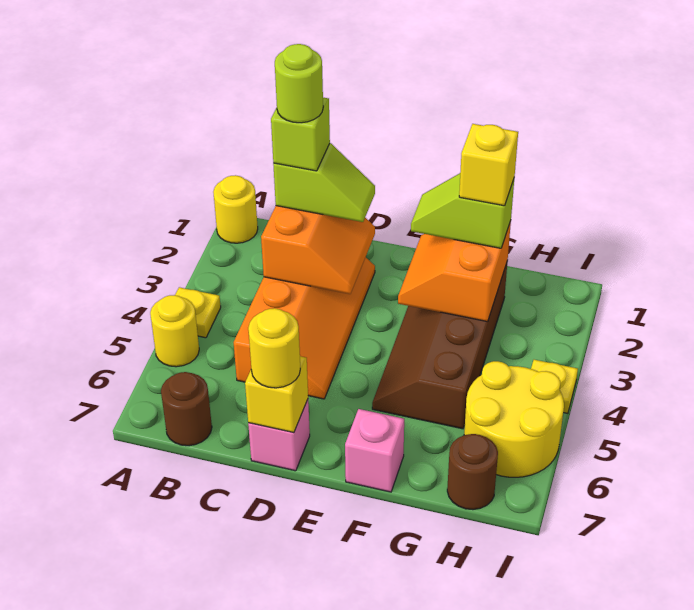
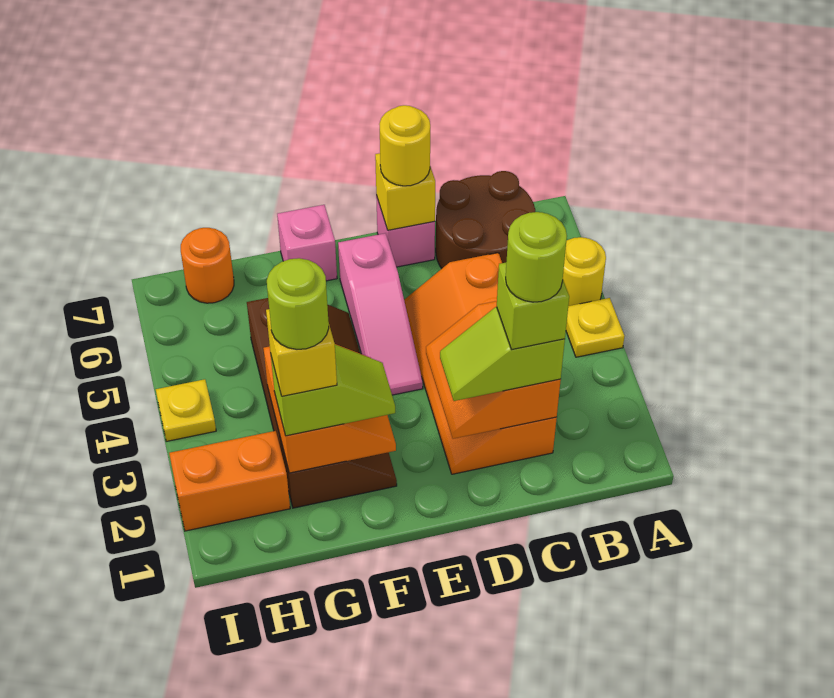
yellow round brick A1 level 1 -> none
brown round brick B7 level 1 -> brown round brick B6:C7 level 1
none -> pink slope E4:E6 level 1 top 6
none -> lime round brick G2 level 5
none -> orange brick H2:I2 level 1
yellow round brick H5:I6 level 1 -> none
brown round brick H7 level 1 -> orange round brick H7 level 1

